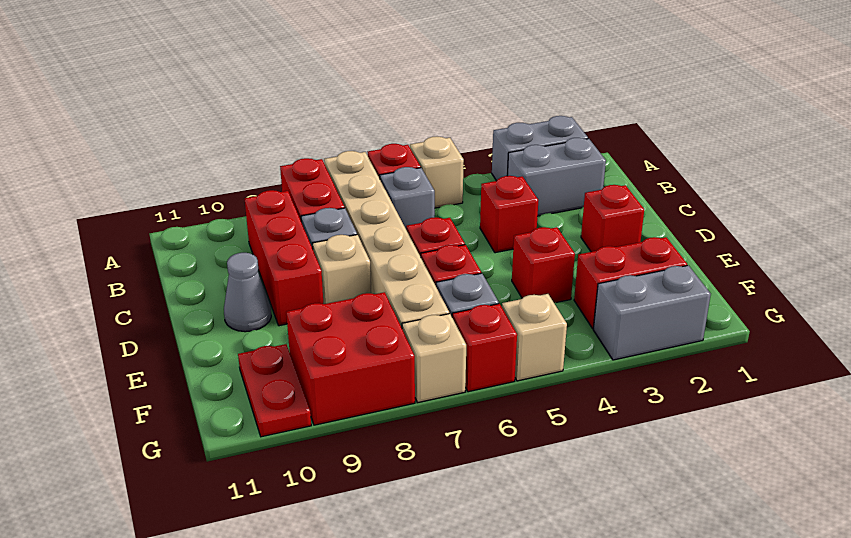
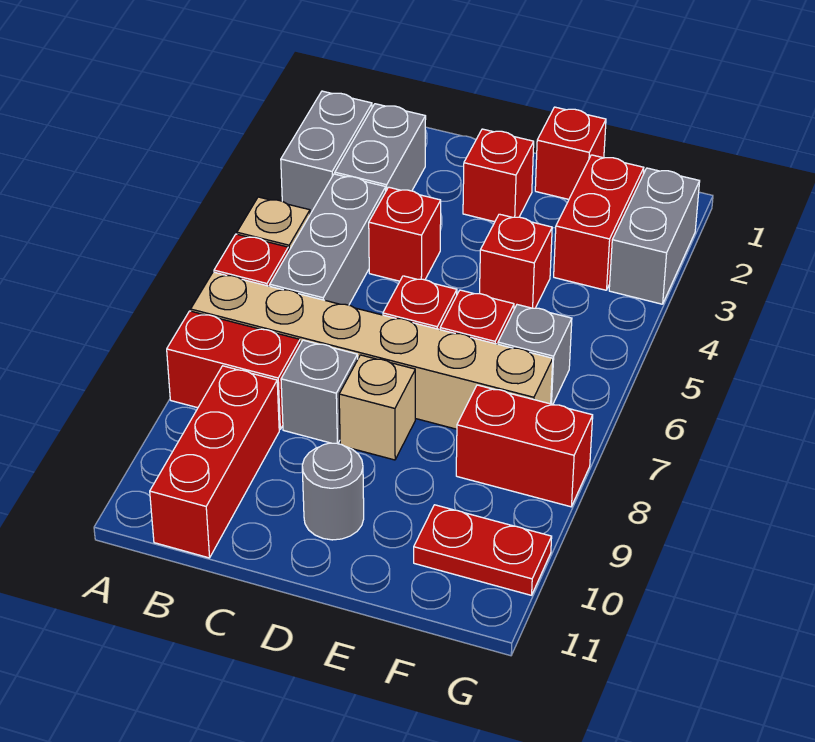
grey brick B6 level 1 -> grey brick B4:B6 level 1
red brick B9:D9 level 1 -> red brick B9:B11 level 1
grey cone D10 level 1 -> grey round brick D10 level 1
red brick F8:G9 level 1 -> red brick F8:G8 level 1
tan brick G5 level 1 -> none
red brick G6 level 1 -> red brick E1 level 1
tan brick G7 level 1 -> none

